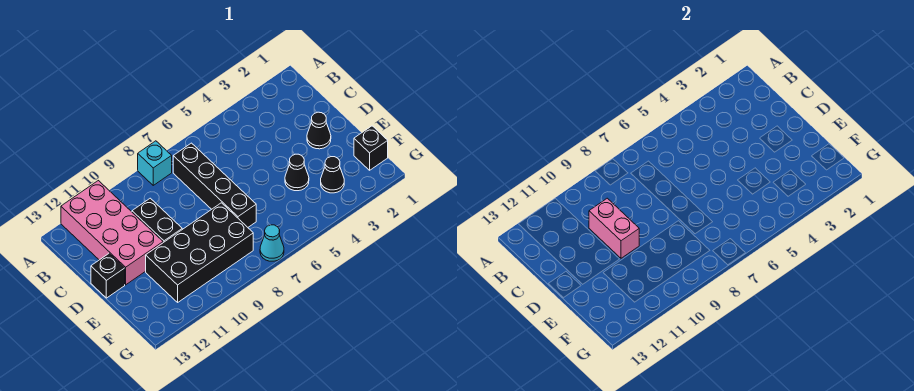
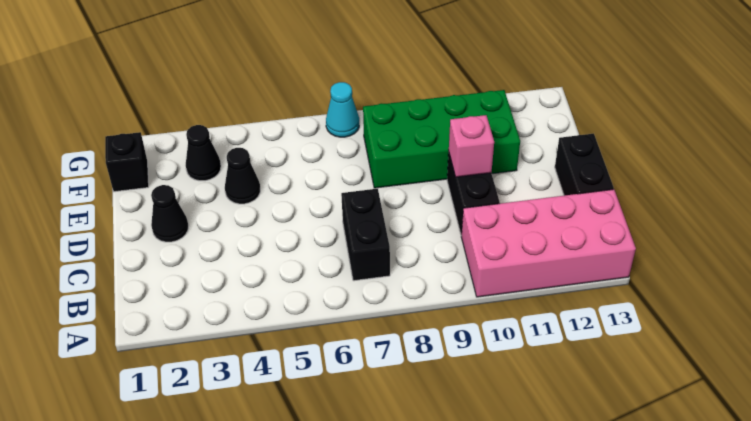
cyan brick A8 level 1 -> none
pink brick A11:D12 level 1 -> pink brick A10:B13 level 1
black brick B7:E7 level 1 -> black brick B7:C7 level 1
pink brick C10:D10 level 2 -> pink brick D10 level 2
black brick D13 level 1 -> black brick C13:D13 level 1
black brick E8:F11 level 1 -> green brick E8:F11 level 1

